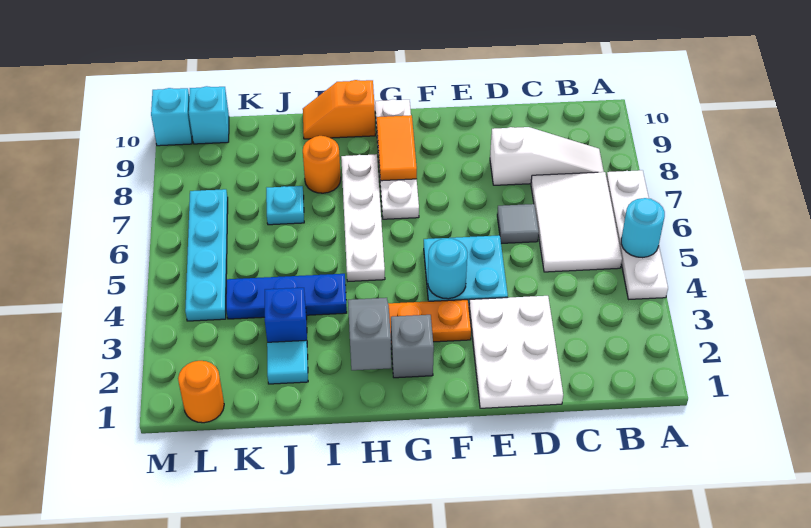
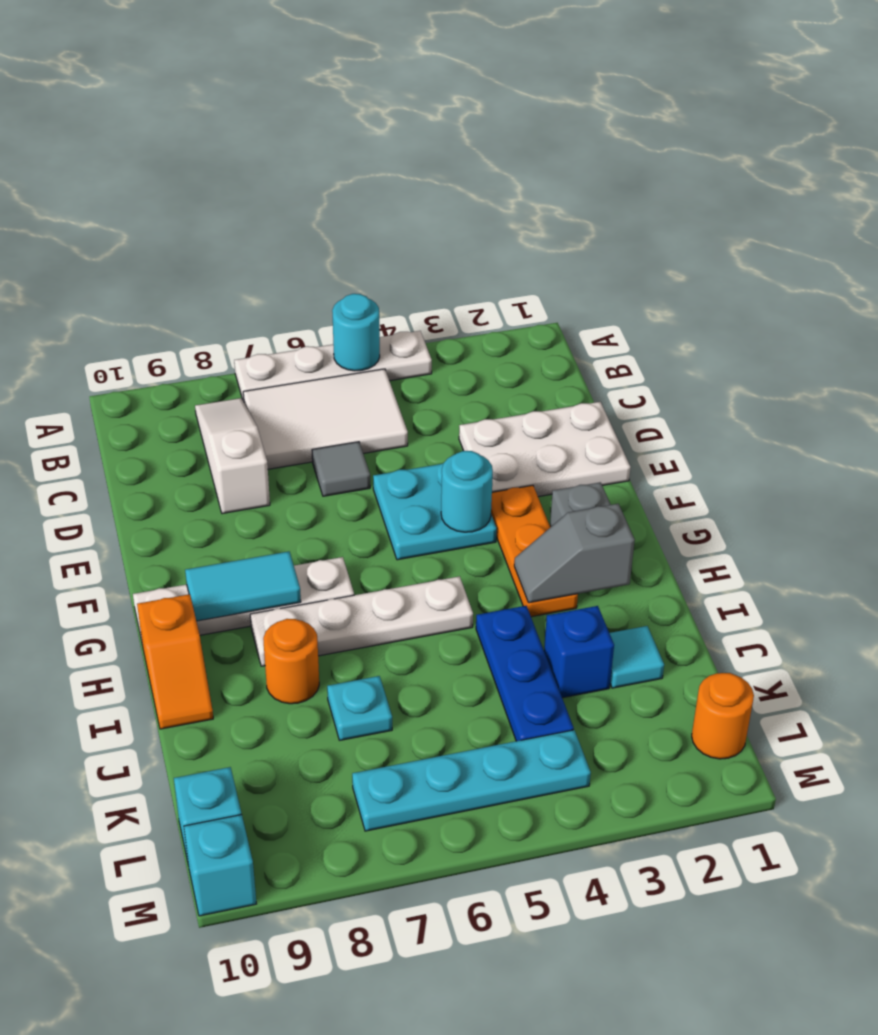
orange tile G8:G9 level 2 -> cyan tile G8:G9 level 2

